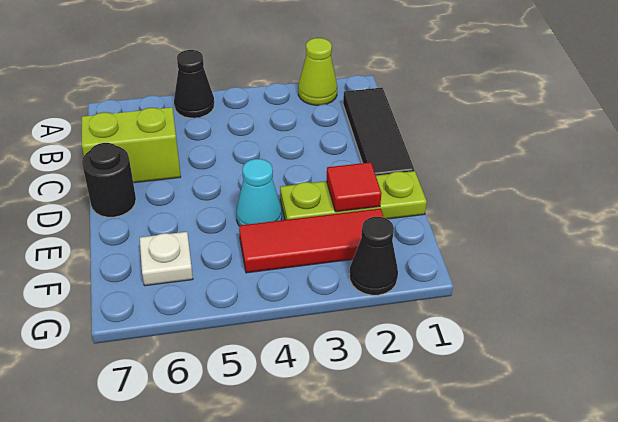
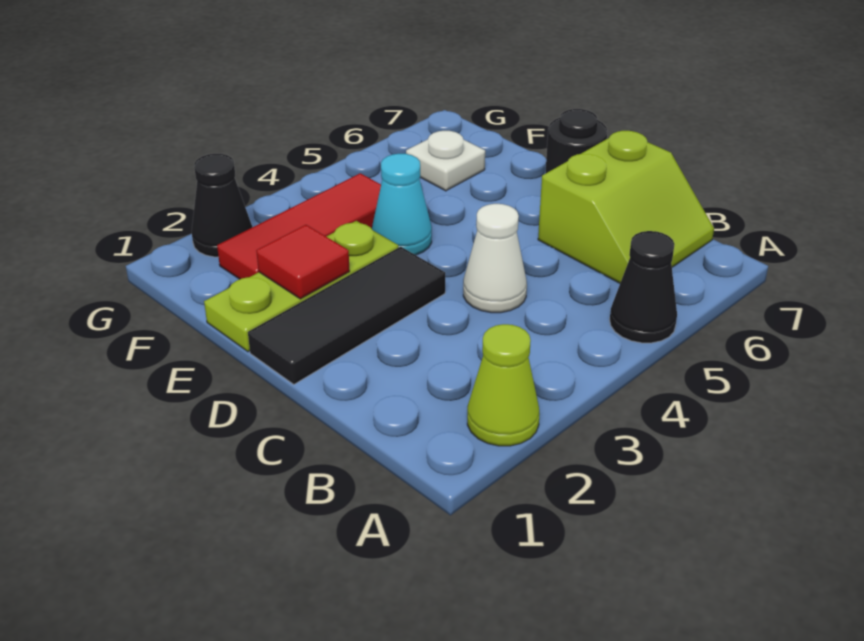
black tile B1:D1 level 1 -> black tile D1:D3 level 1
none -> white cone C4 level 1

